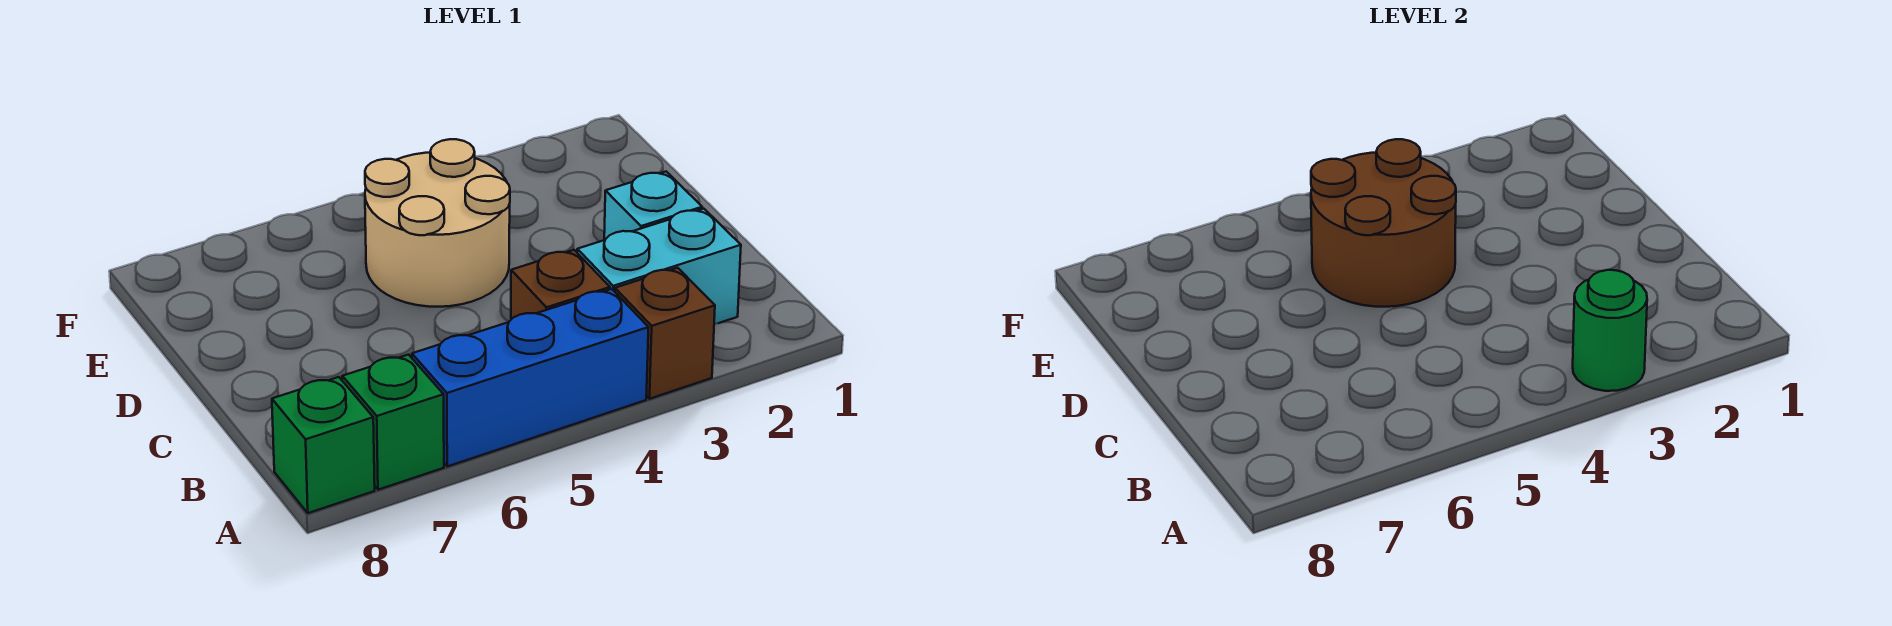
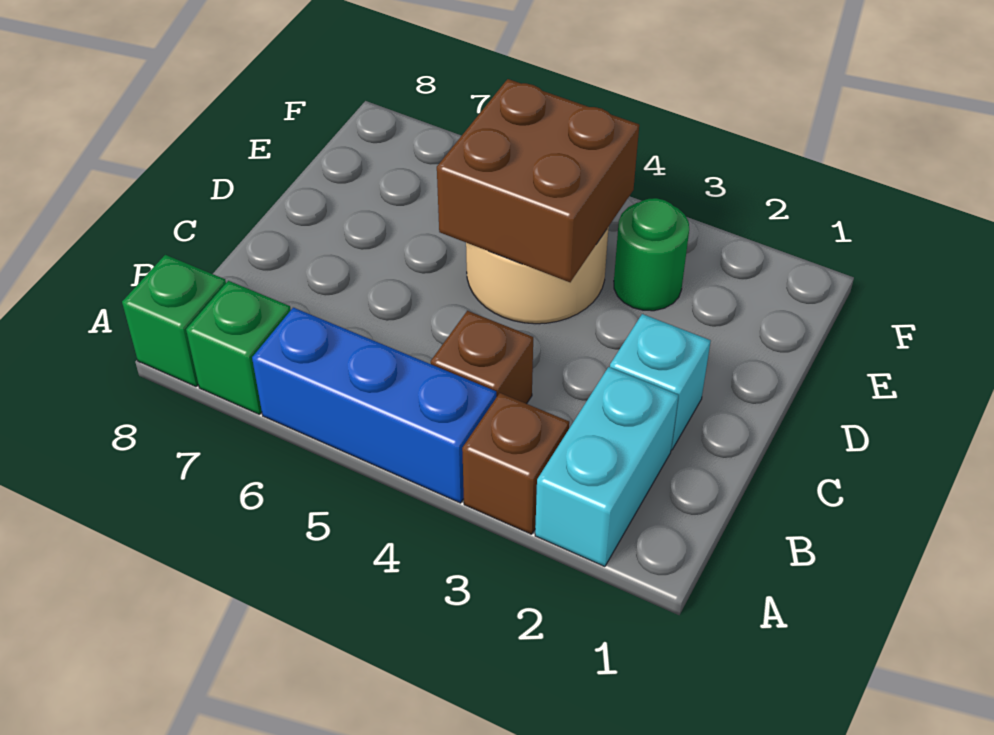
green round brick A3 level 2 -> green round brick E3 level 1
cyan brick B2:B3 level 1 -> cyan brick A2:B2 level 1
brown round brick D4:E5 level 2 -> brown brick D4:E5 level 2

